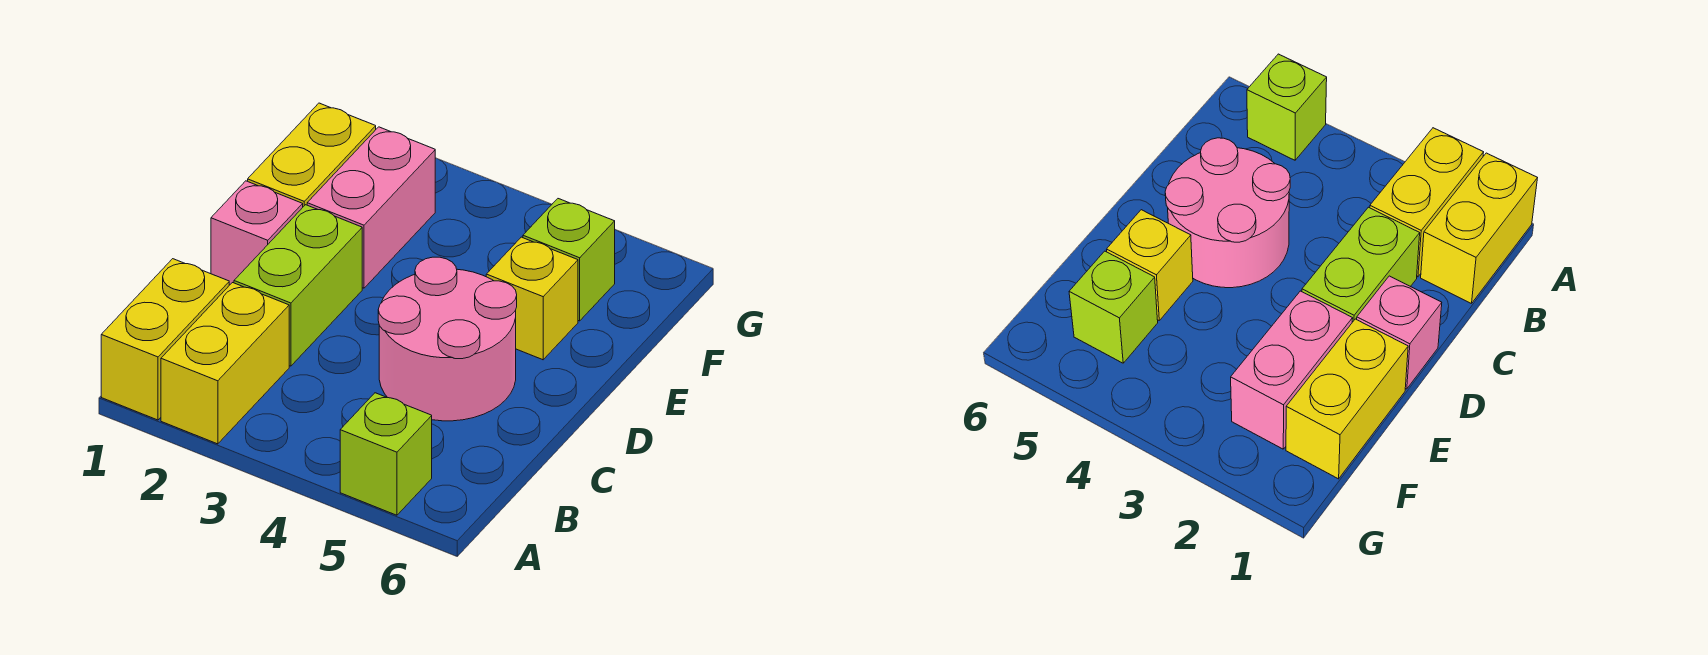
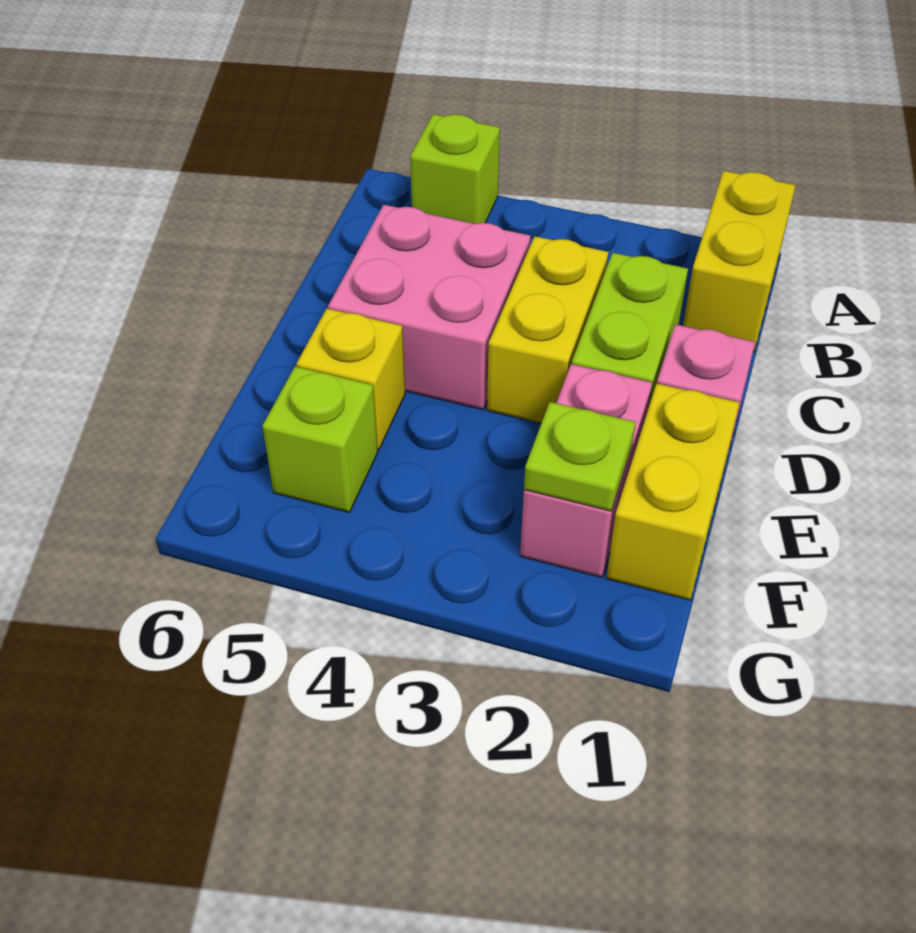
yellow brick A2:B2 level 1 -> yellow brick C3:D3 level 1
pink round brick C4:D5 level 1 -> pink brick C4:D5 level 1
none -> lime plate F2 level 2

